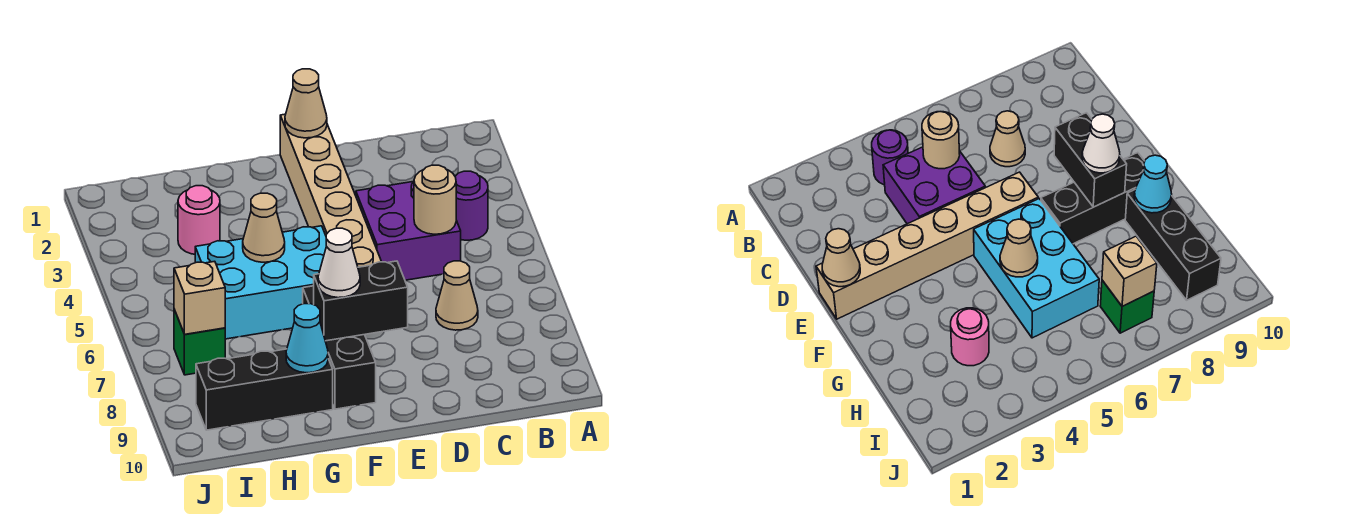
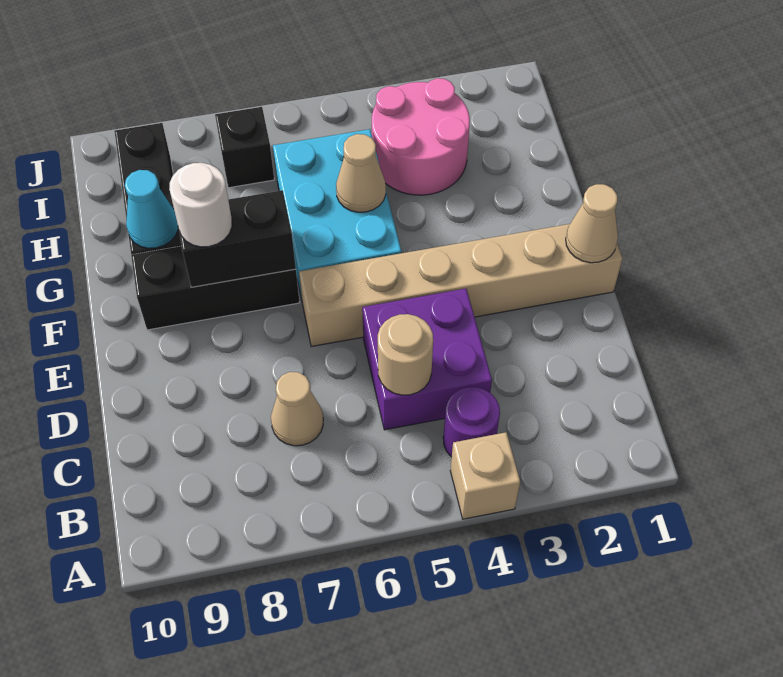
black brick E8:F8 level 2 -> black brick F7:F8 level 2
white cone F8 level 3 -> white round brick F8 level 3
pink round brick H3 level 1 -> pink round brick H3:I4 level 1
green brick I7 level 1 -> black brick I7 level 1
tan brick I7 level 2 -> tan brick A4 level 1

